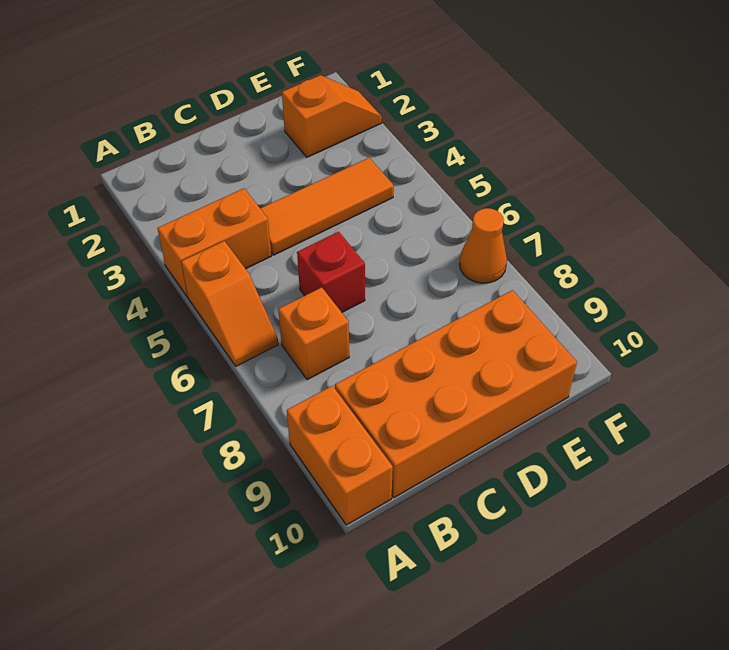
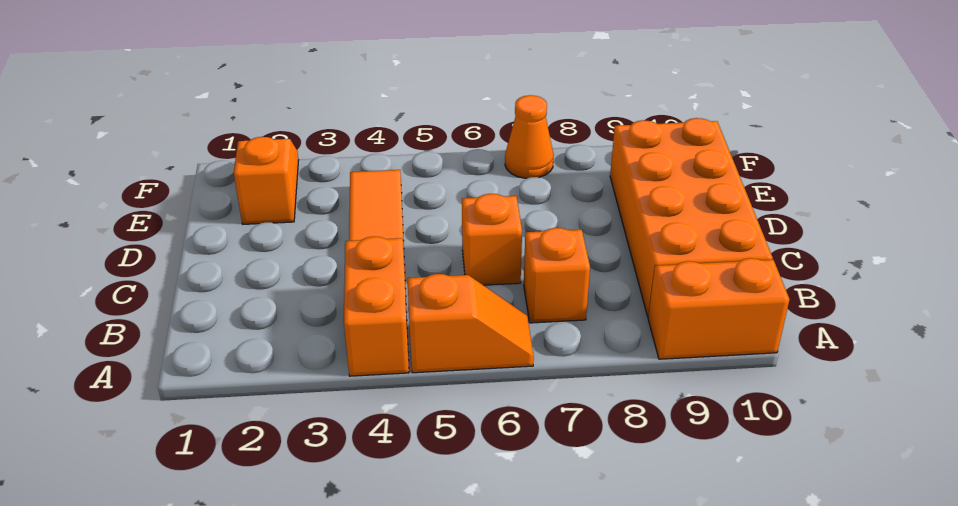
red brick C6 level 1 -> orange brick C6 level 1

